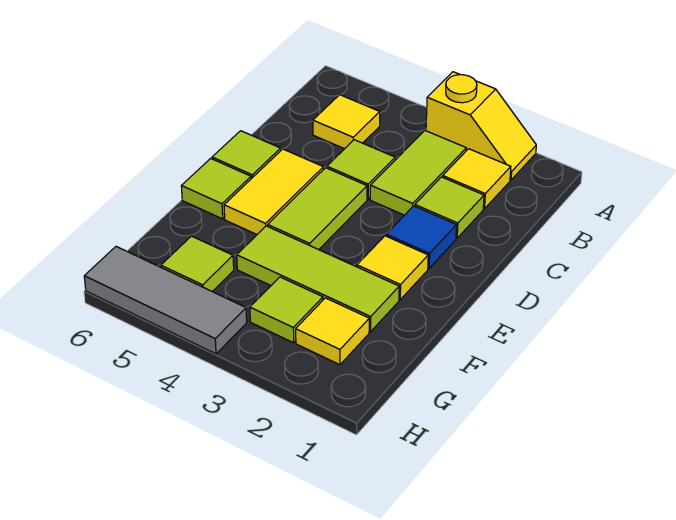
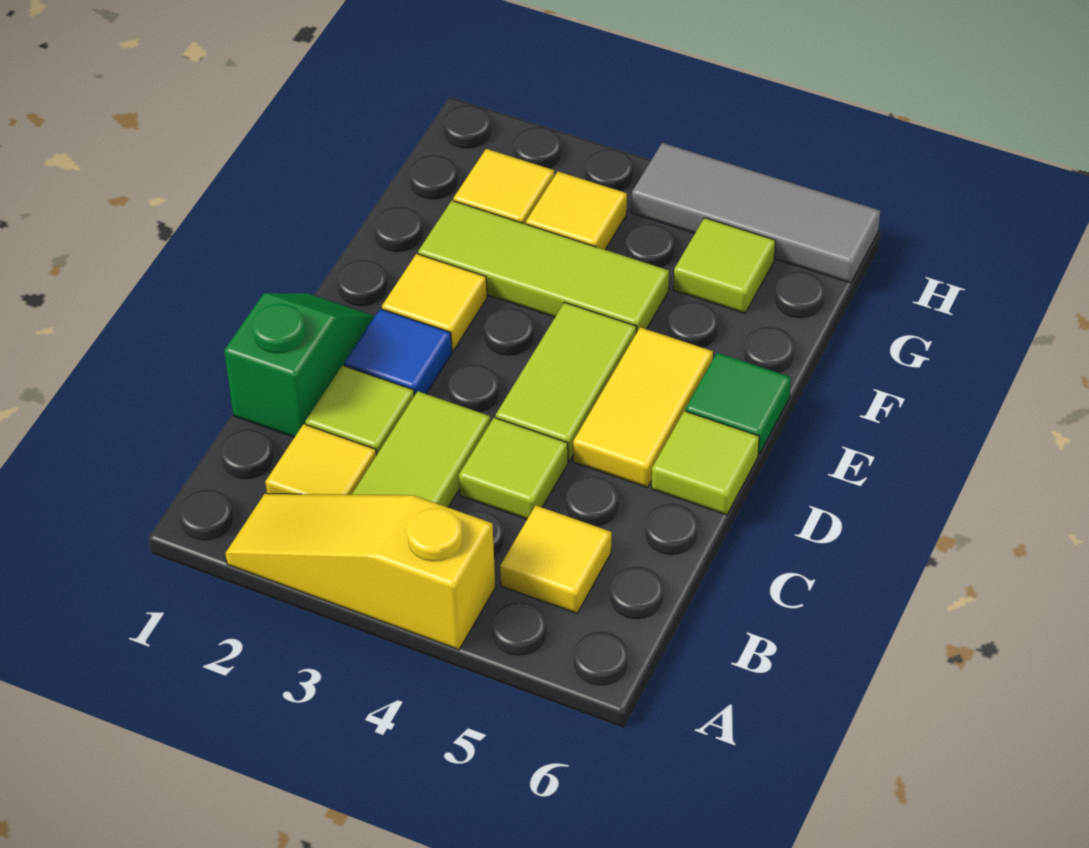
yellow slope A2:A3 level 1 top 3 -> yellow slope A2:A4 level 1 top 4
none -> green slope C1:D1 level 1 top C
lime tile E6 level 1 -> green tile E6 level 1
lime tile G3 level 1 -> yellow tile G3 level 1

